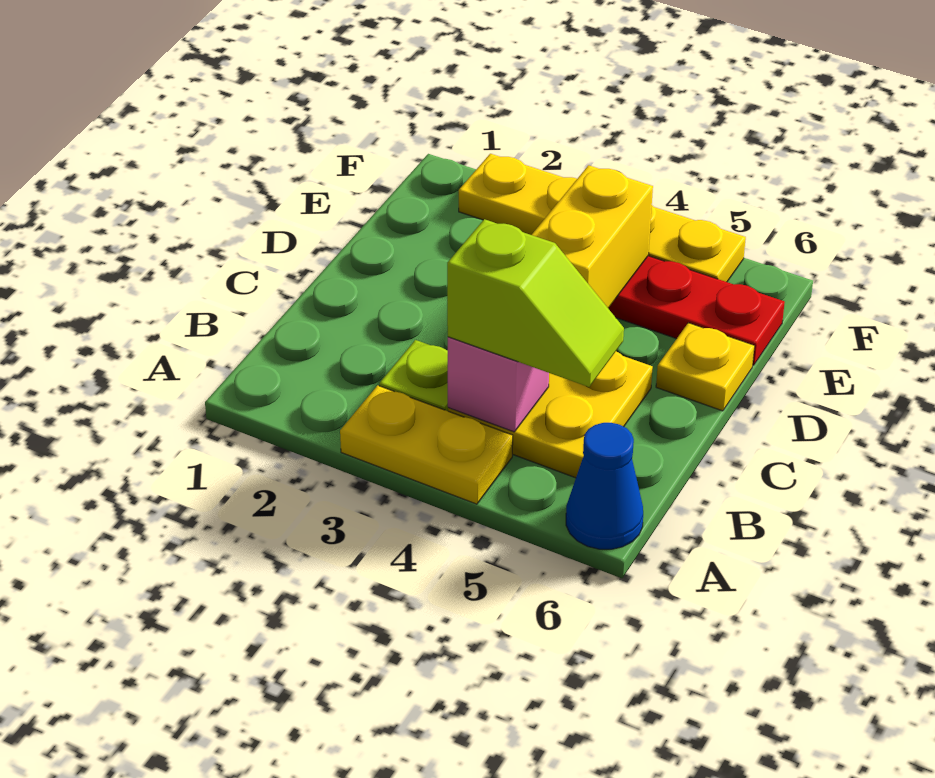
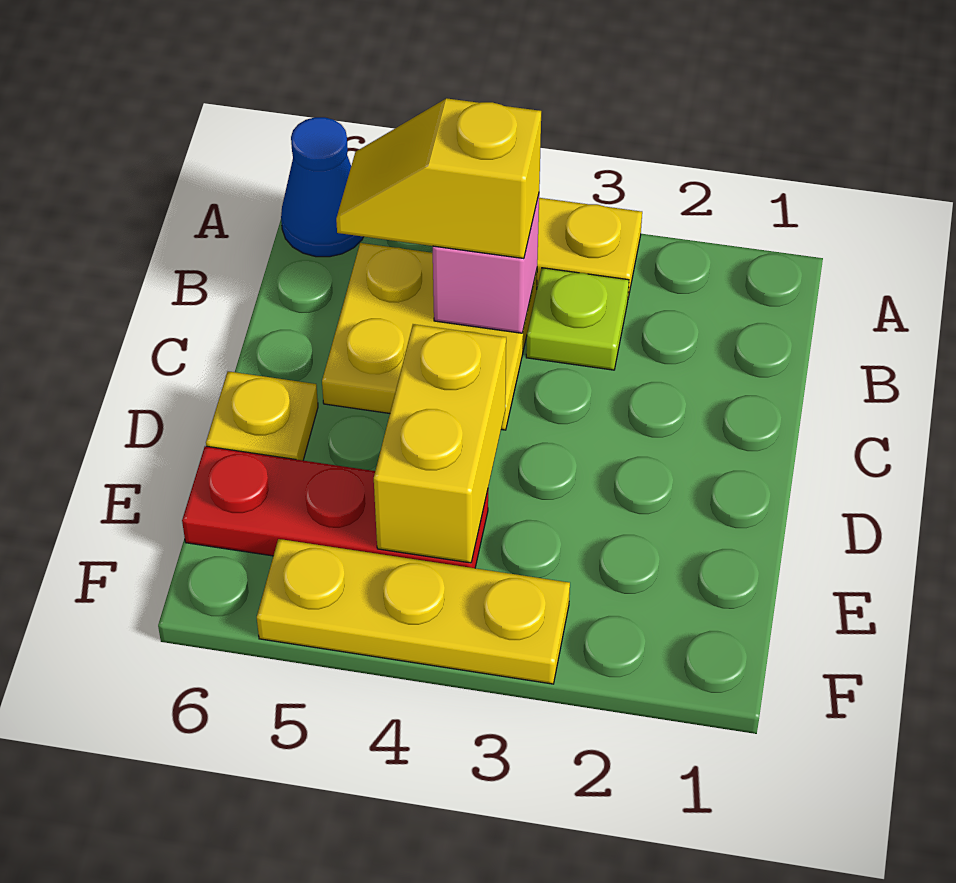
lime slope B4:B5 level 3 top 4 -> yellow slope B4:B5 level 3 top 4
yellow plate F2:F5 level 1 -> yellow plate F3:F5 level 1

